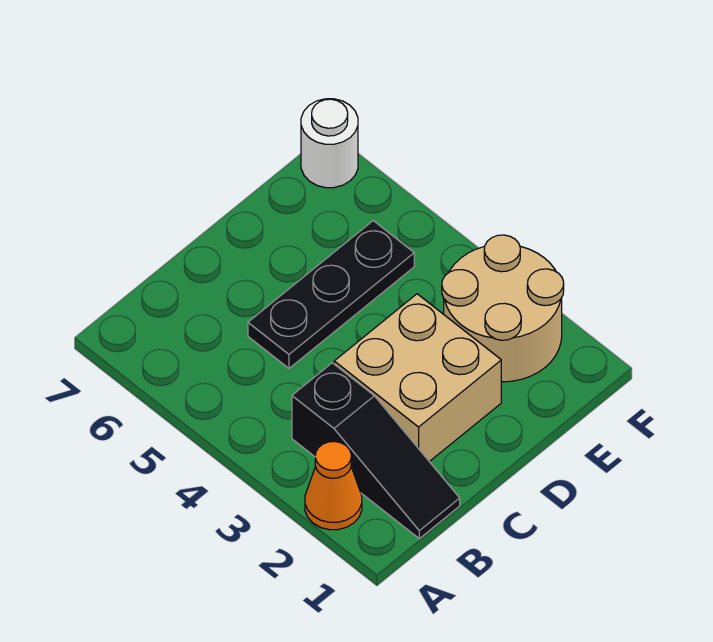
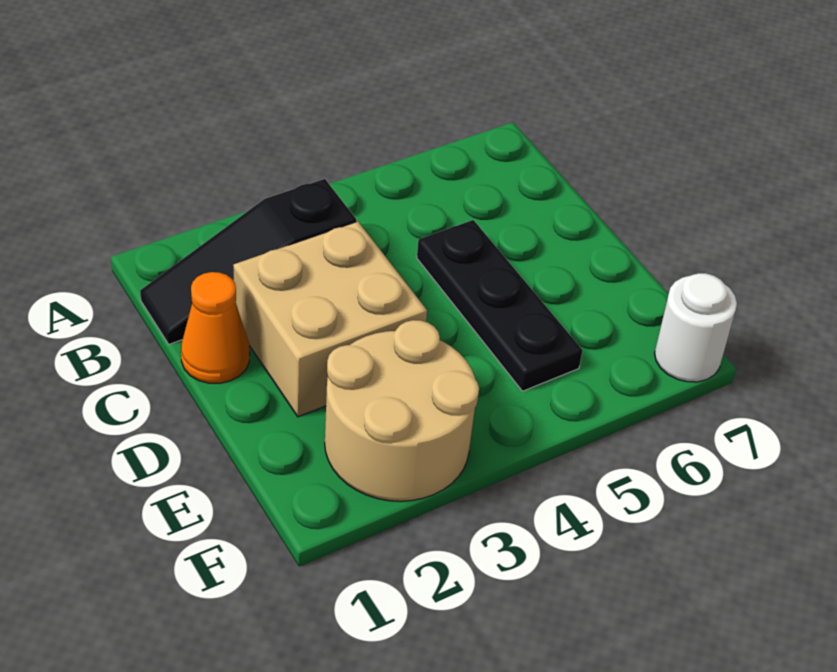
orange cone A2 level 1 -> orange cone C1 level 1

